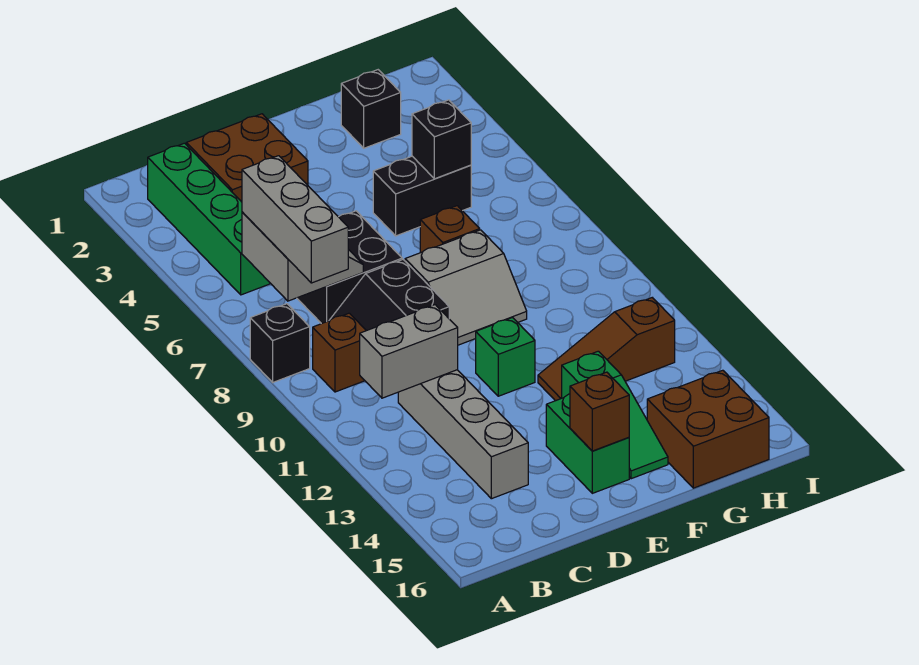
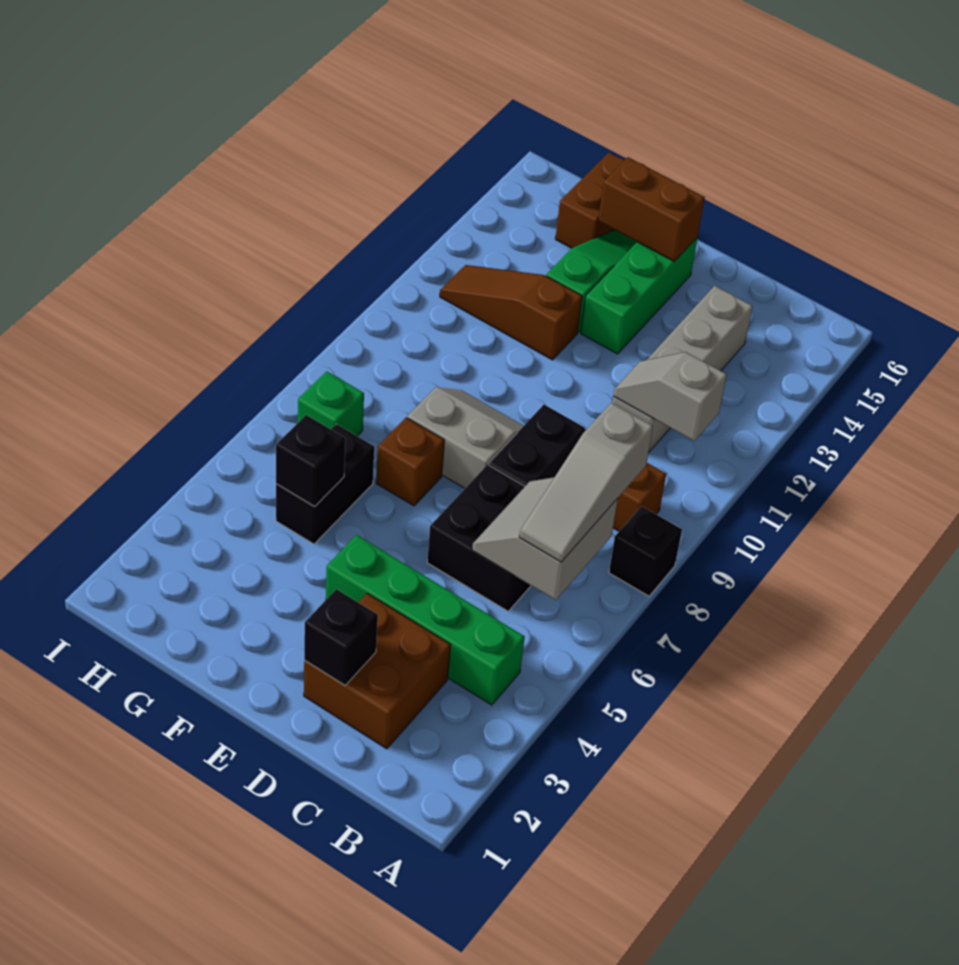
green brick B2:B5 level 1 -> green brick B4:E4 level 1
grey brick B6:B8 level 3 -> grey slope B6:B8 level 3 top 8
grey brick B11:C11 level 2 -> grey slope B11:C11 level 2 top B
green brick E11 level 1 -> green brick H7 level 1
green brick E14:E15 level 1 -> green brick E13:E15 level 1
brown brick E15 level 2 -> brown brick E15:F15 level 2
black brick F5:G5 level 1 -> black brick G5:G6 level 1
brown slope F12:H12 level 1 top H -> brown slope F12:H12 level 1 top F
black brick G2 level 1 -> black brick D2 level 2
brown brick G15:H16 level 1 -> brown brick G15:G16 level 1

